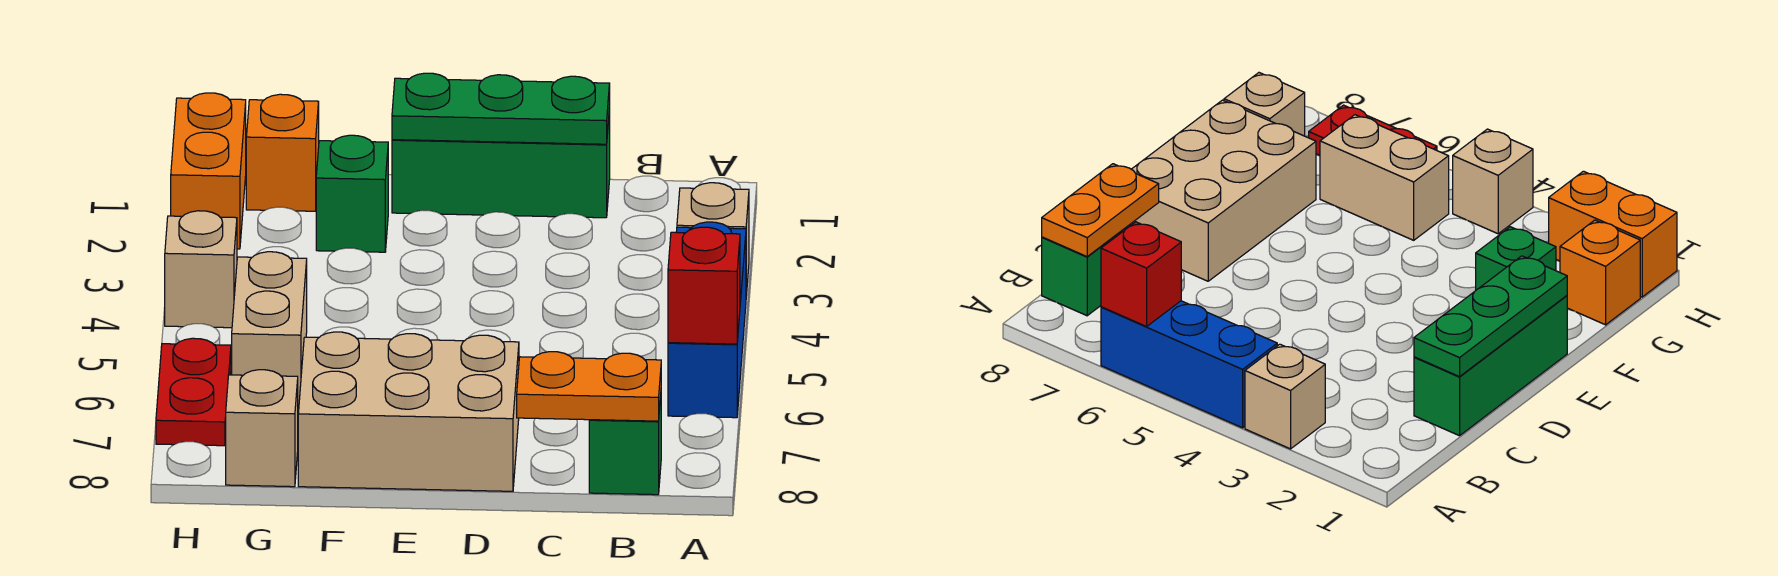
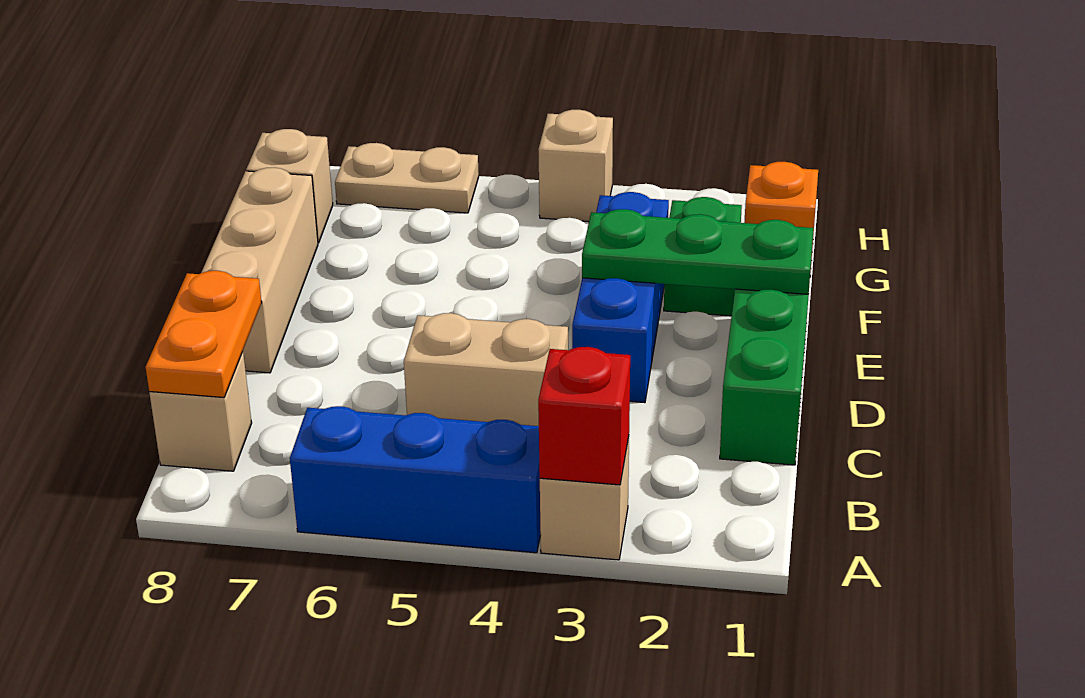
red brick A6 level 2 -> red brick A3 level 2
green brick B8 level 1 -> tan brick B8 level 1
green plate C1:E1 level 2 -> green plate E1:E3 level 2
none -> blue brick D3:F3 level 1
tan brick D7:F8 level 1 -> tan brick D8:F8 level 1
tan brick G5:G6 level 1 -> tan brick C4:C5 level 1
orange brick H1:H2 level 1 -> none
red plate H6:H7 level 1 -> tan plate H6:H7 level 1

